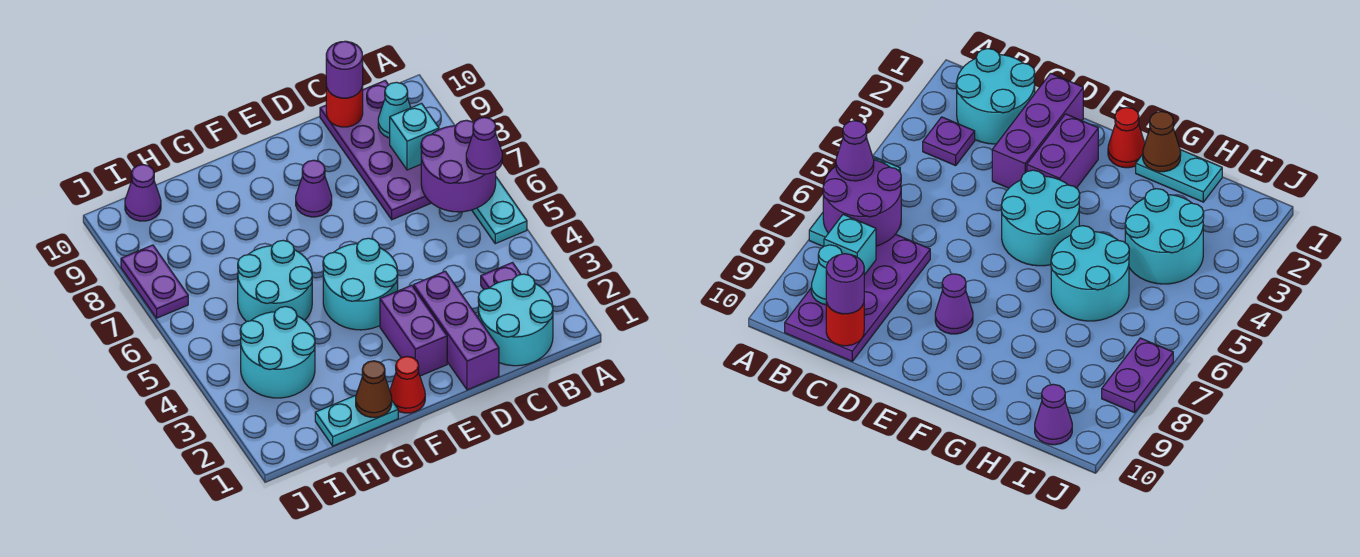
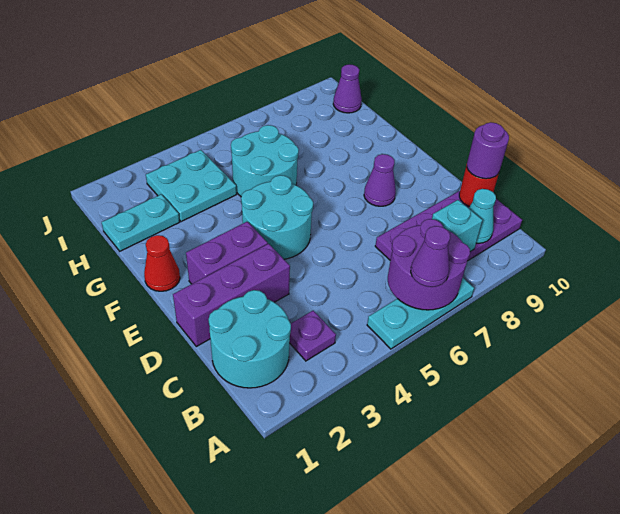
cyan plate G1:H1 level 1 -> cyan plate H1:H2 level 1
brown cone G1 level 2 -> none
cyan round brick H3:I4 level 1 -> cyan plate H3:I4 level 1
purple plate J7:J8 level 1 -> none

